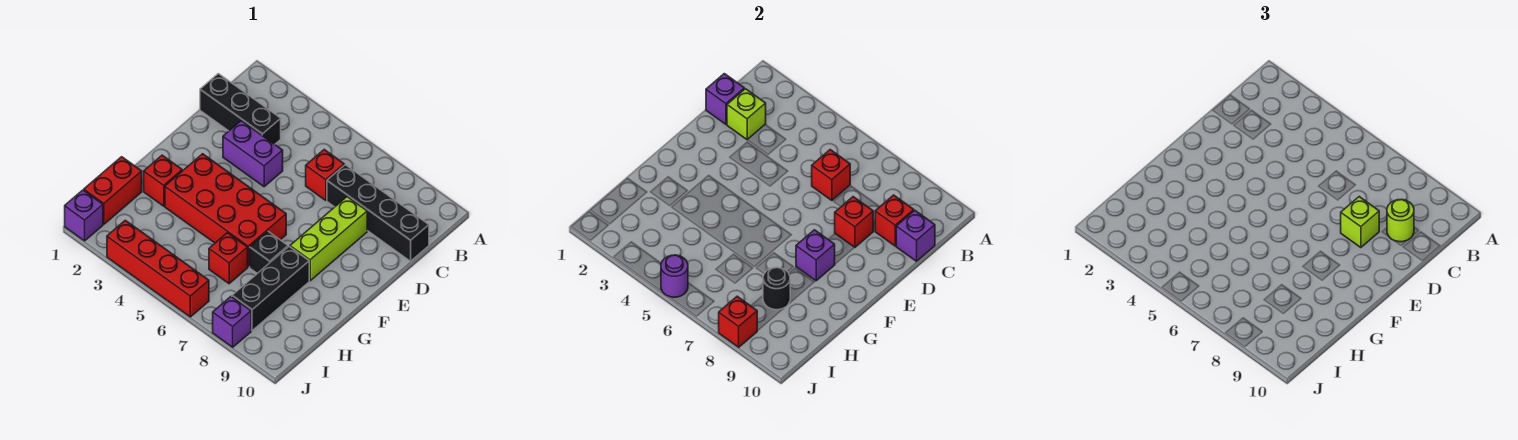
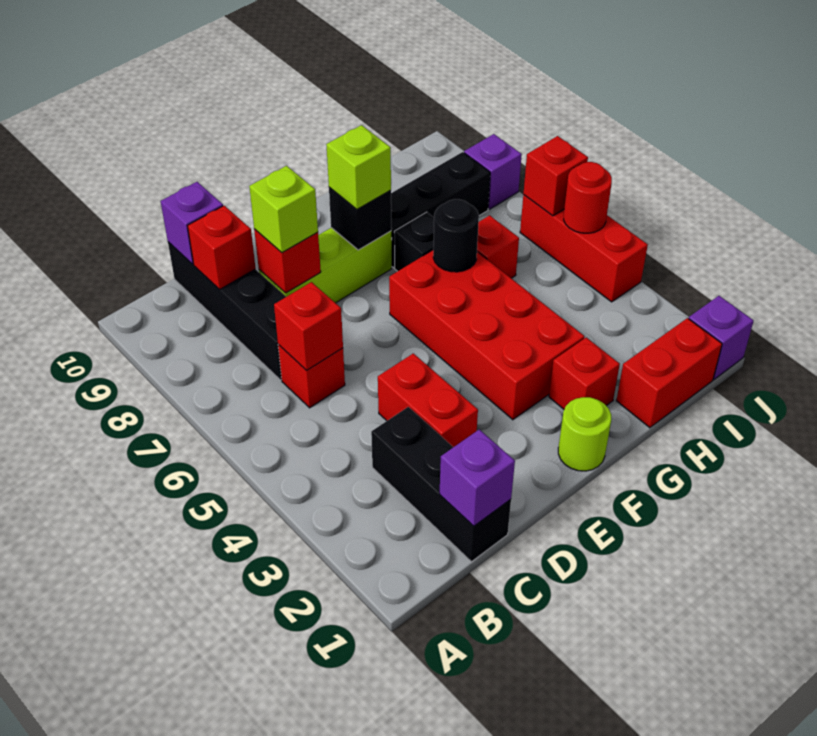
lime brick C2 level 2 -> lime brick F8 level 3
lime round brick C9 level 3 -> lime round brick F1 level 1
purple brick D3:D4 level 1 -> red brick D3:D4 level 1
purple brick F8 level 2 -> black brick F8 level 2
black round brick H8 level 2 -> black round brick G6 level 2
red brick J3:J6 level 1 -> red brick J4:J6 level 1
purple round brick J5 level 2 -> red round brick J5 level 2
red brick J8 level 2 -> red brick J6 level 2

